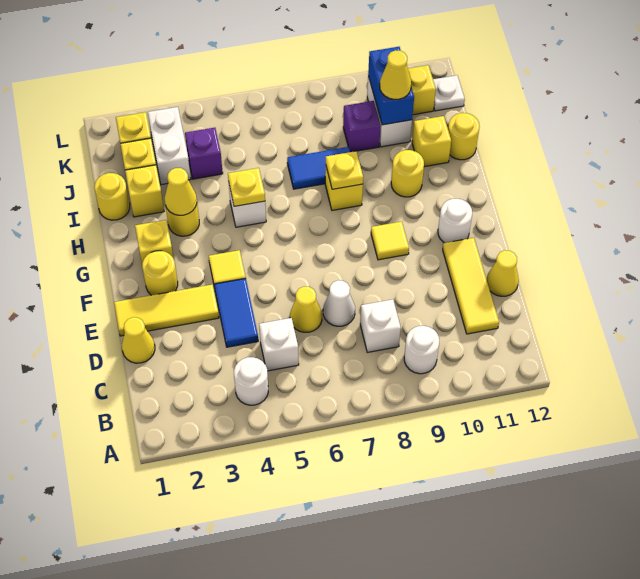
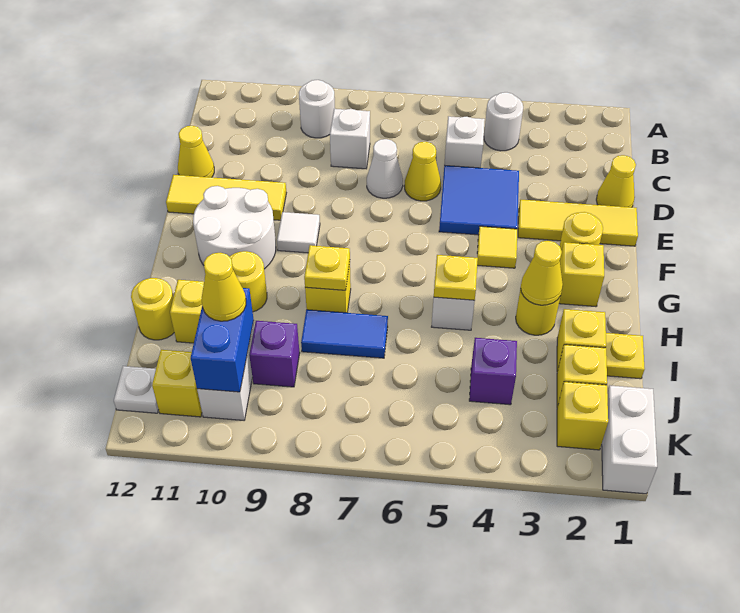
yellow tile C11:E11 level 1 -> yellow tile E10:E12 level 1
blue tile D4:E4 level 1 -> blue tile D4:E5 level 1
yellow tile F9 level 1 -> white tile F9 level 1
white round brick F11 level 1 -> white round brick F10:G11 level 1
yellow round brick I1 level 1 -> yellow plate I1 level 1
white brick J3:K3 level 1 -> white brick K1:L1 level 1

